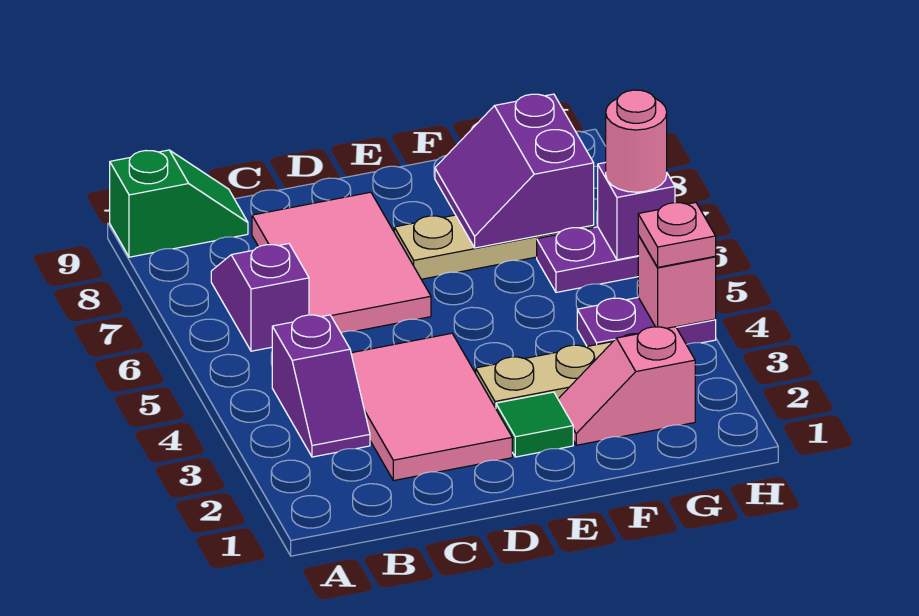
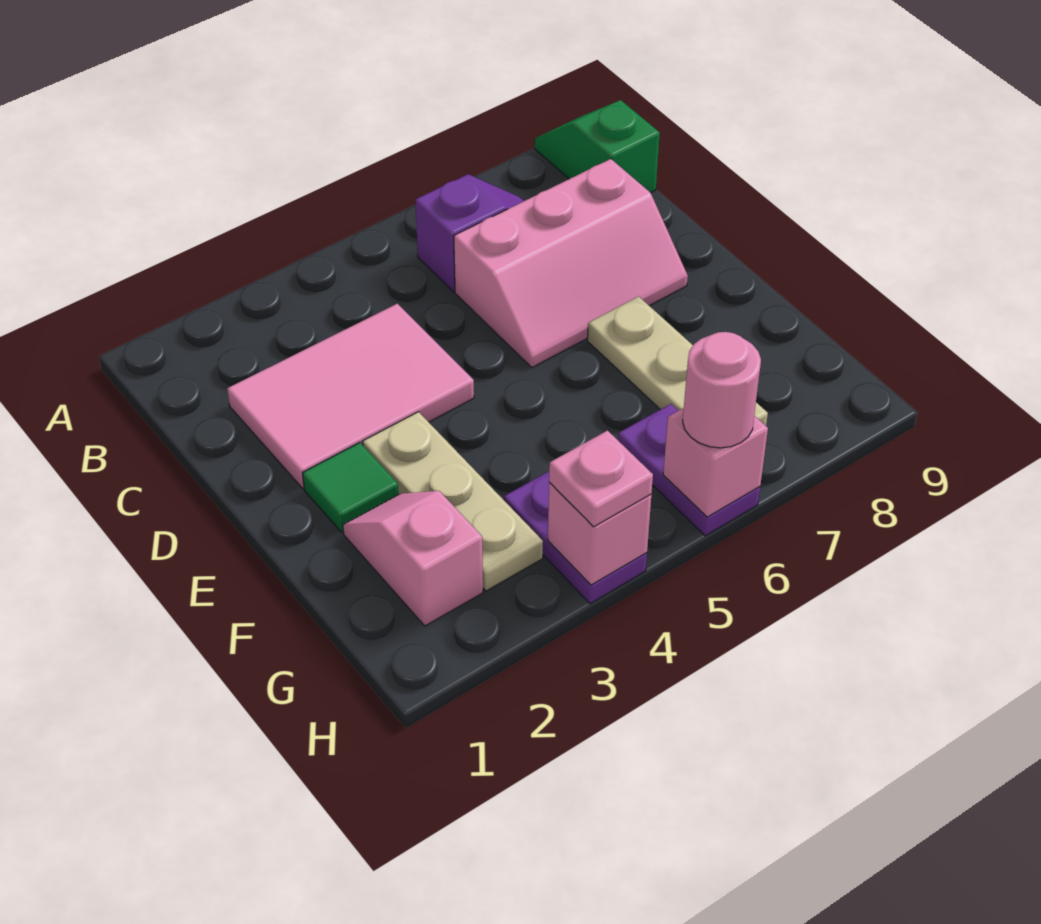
green slope A9:B9 level 1 top A -> green slope A9:B9 level 1 top B
purple slope B3:B4 level 1 top 4 -> none
pink tile C6:D8 level 1 -> pink slope C6:D8 level 1 top C
purple slope F7:G8 level 2 top G -> none
purple brick H6 level 2 -> pink brick H6 level 2

